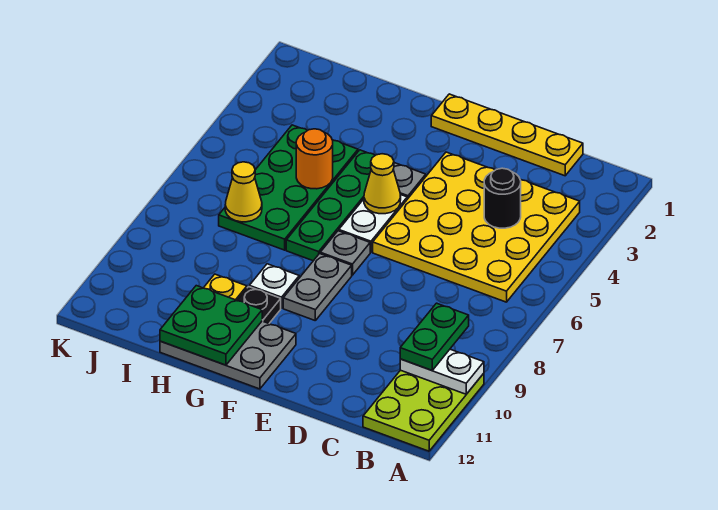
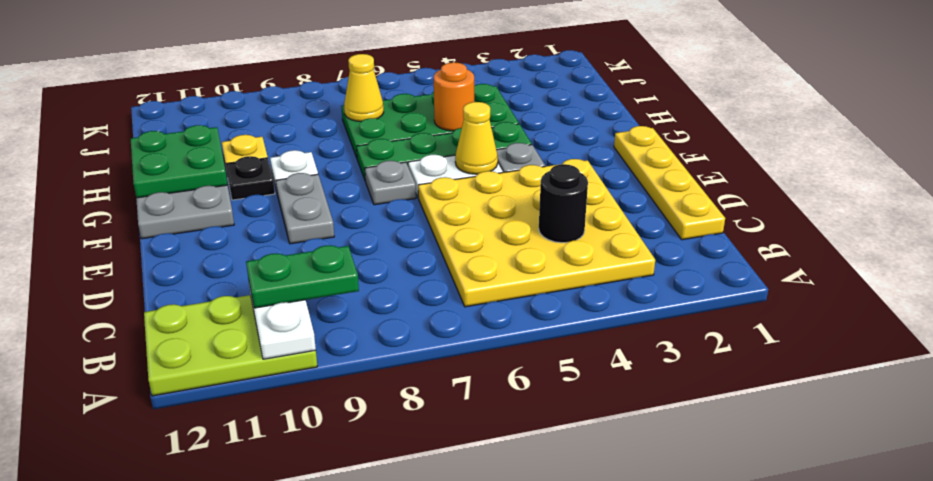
grey plate F8:F9 level 1 -> grey plate E9:F9 level 1

